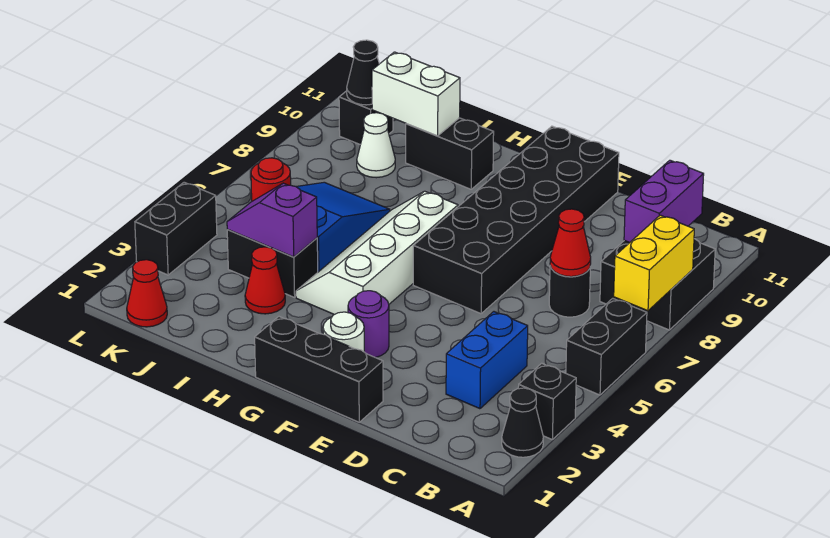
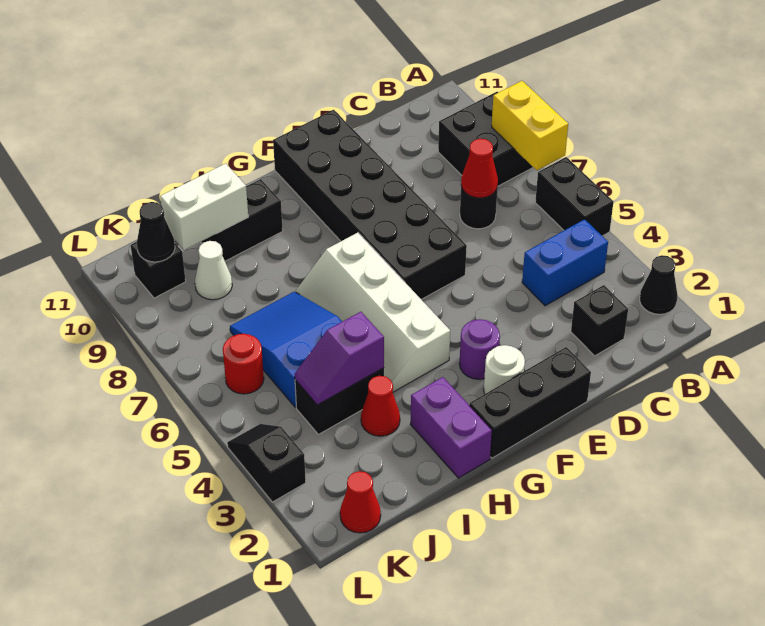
black brick A3 level 1 -> black brick C2 level 1
purple brick B9:B10 level 2 -> purple brick H1:H2 level 1
blue brick C3:C4 level 1 -> blue brick B4:C4 level 1
black brick L3:L4 level 1 -> black slope L3:L4 level 1 top 3

